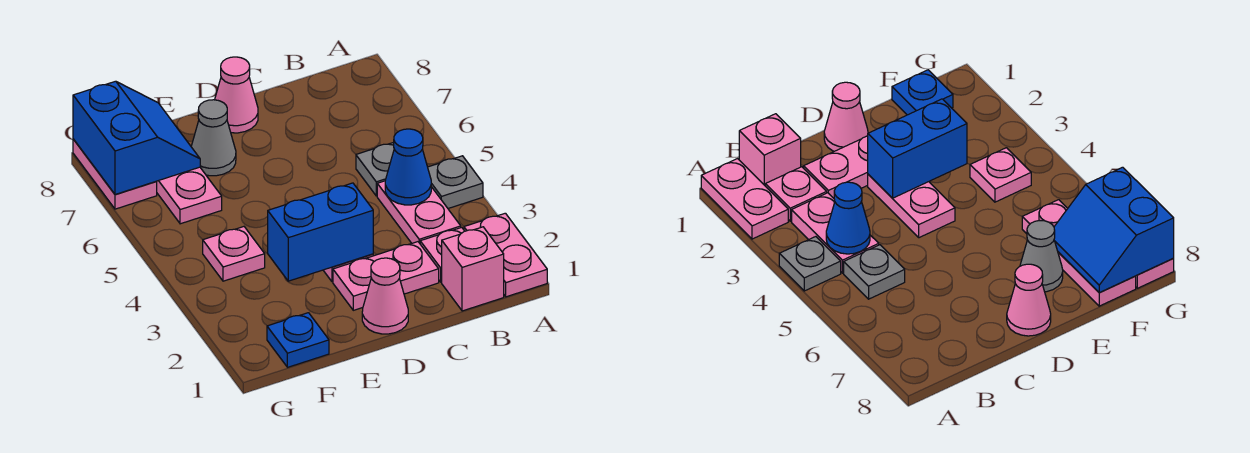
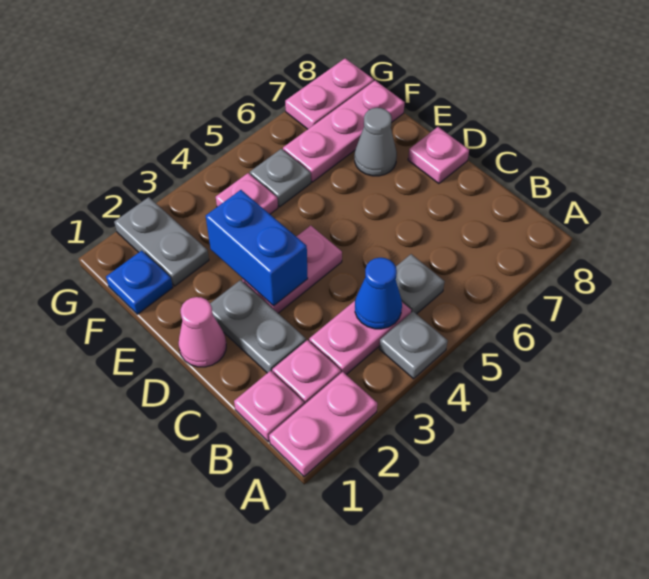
pink brick B1 level 1 -> pink plate B1 level 1
pink plate C2:D2 level 1 -> grey plate C2:D2 level 1
pink cone D8 level 1 -> pink plate D8 level 1
none -> grey plate F2:G2 level 1
none -> grey plate F5 level 1
blue slope F7:G8 level 2 top G -> none

